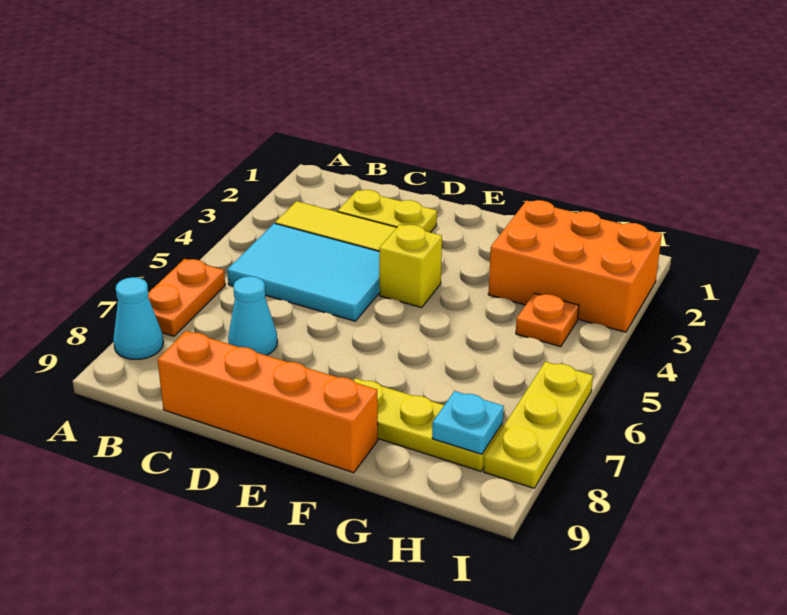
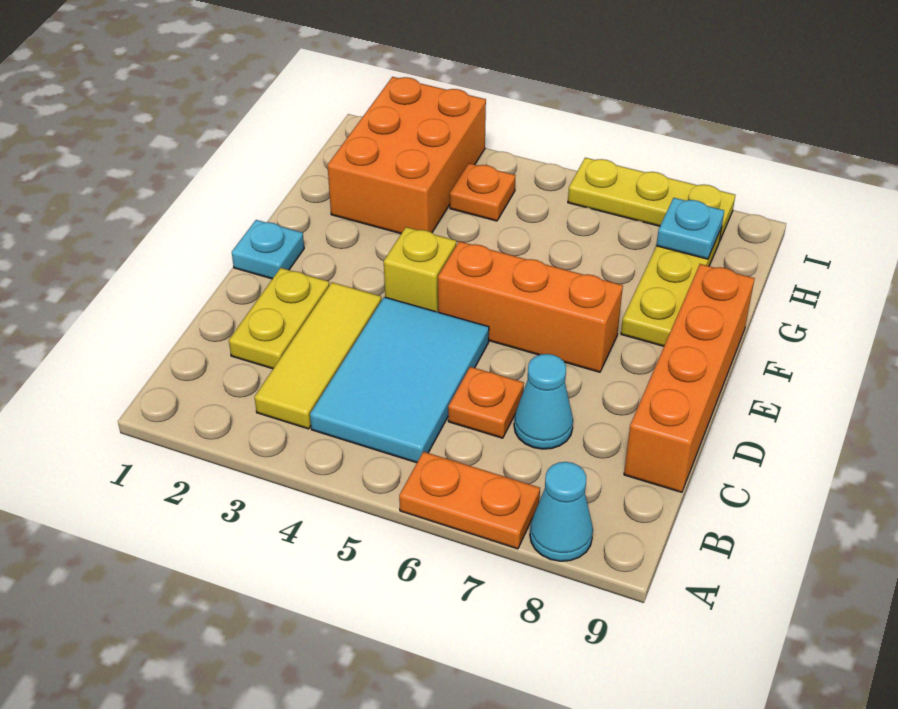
none -> orange plate C6 level 1
none -> cyan plate E1 level 1
none -> orange brick E5:E7 level 1

